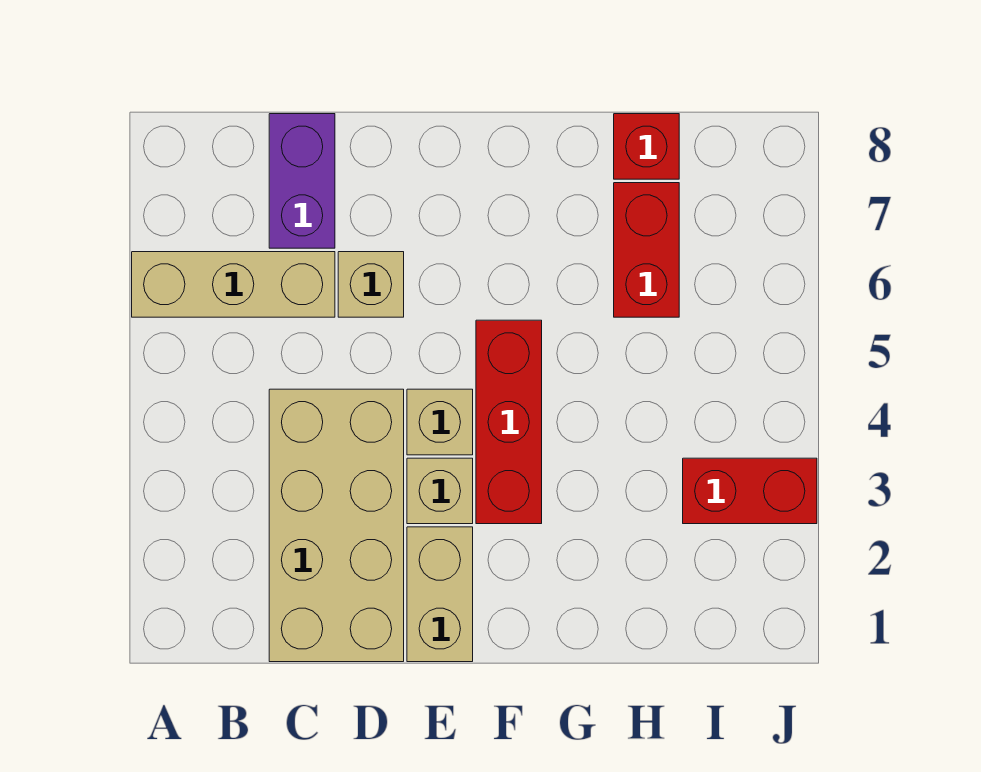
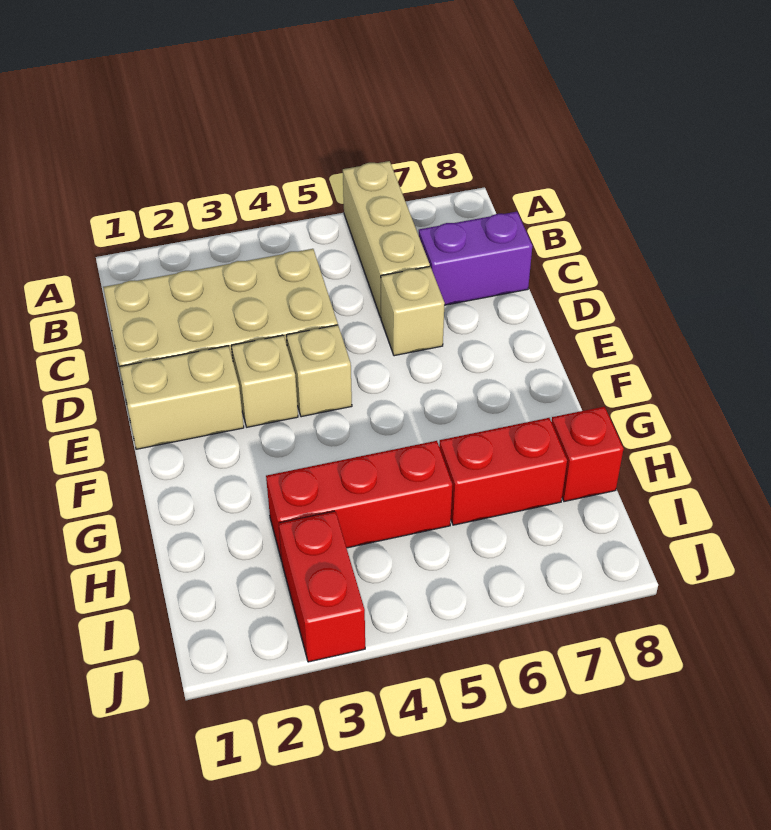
red brick F3:F5 level 1 -> red brick H3:H5 level 1

